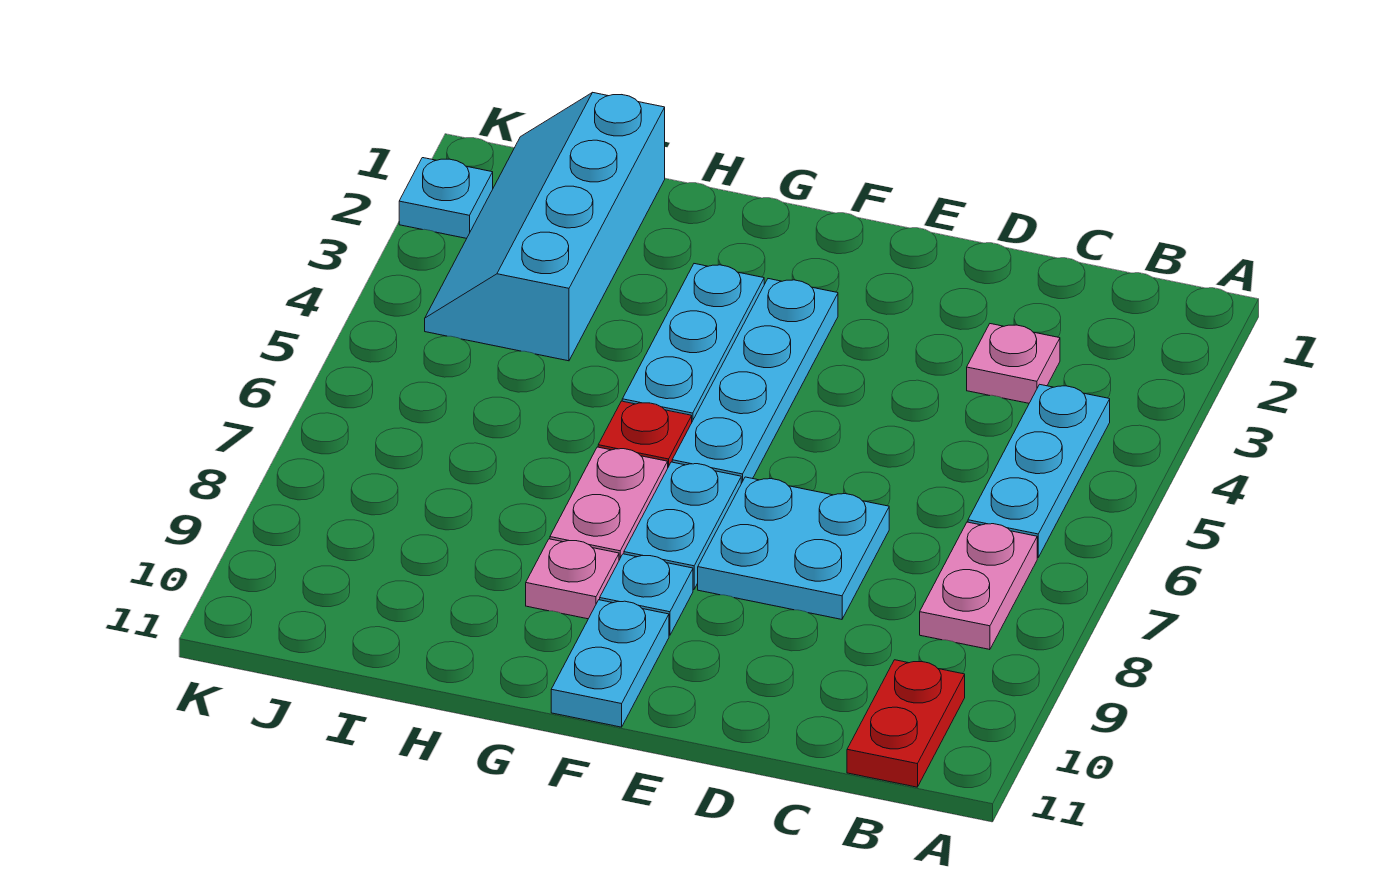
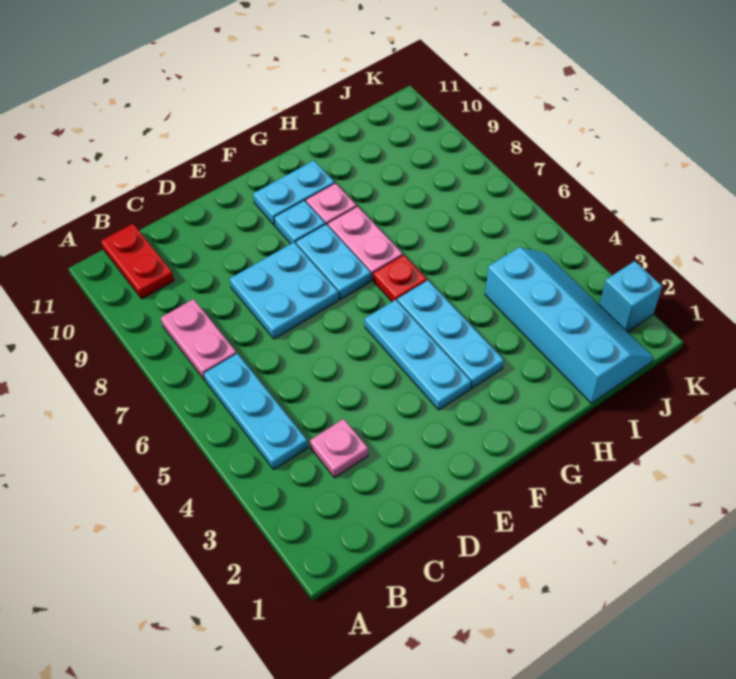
cyan plate F3:F6 level 1 -> cyan plate F3:F5 level 1
cyan plate F10:F11 level 1 -> cyan plate F10:G10 level 1
cyan plate K2 level 1 -> cyan brick K2 level 1

